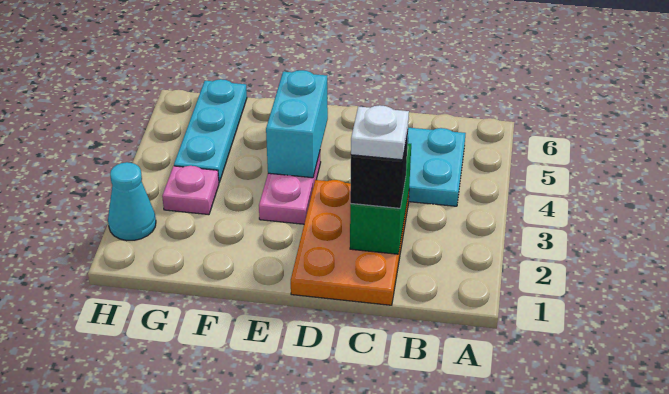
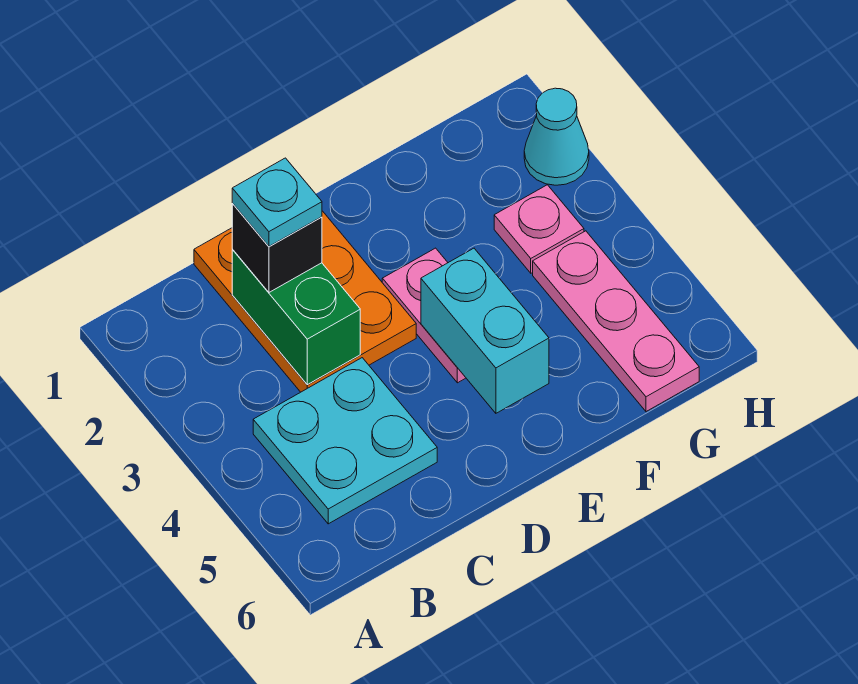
white plate C2 level 4 -> cyan plate C2 level 4
cyan plate G4:G6 level 1 -> pink plate G4:G6 level 1

